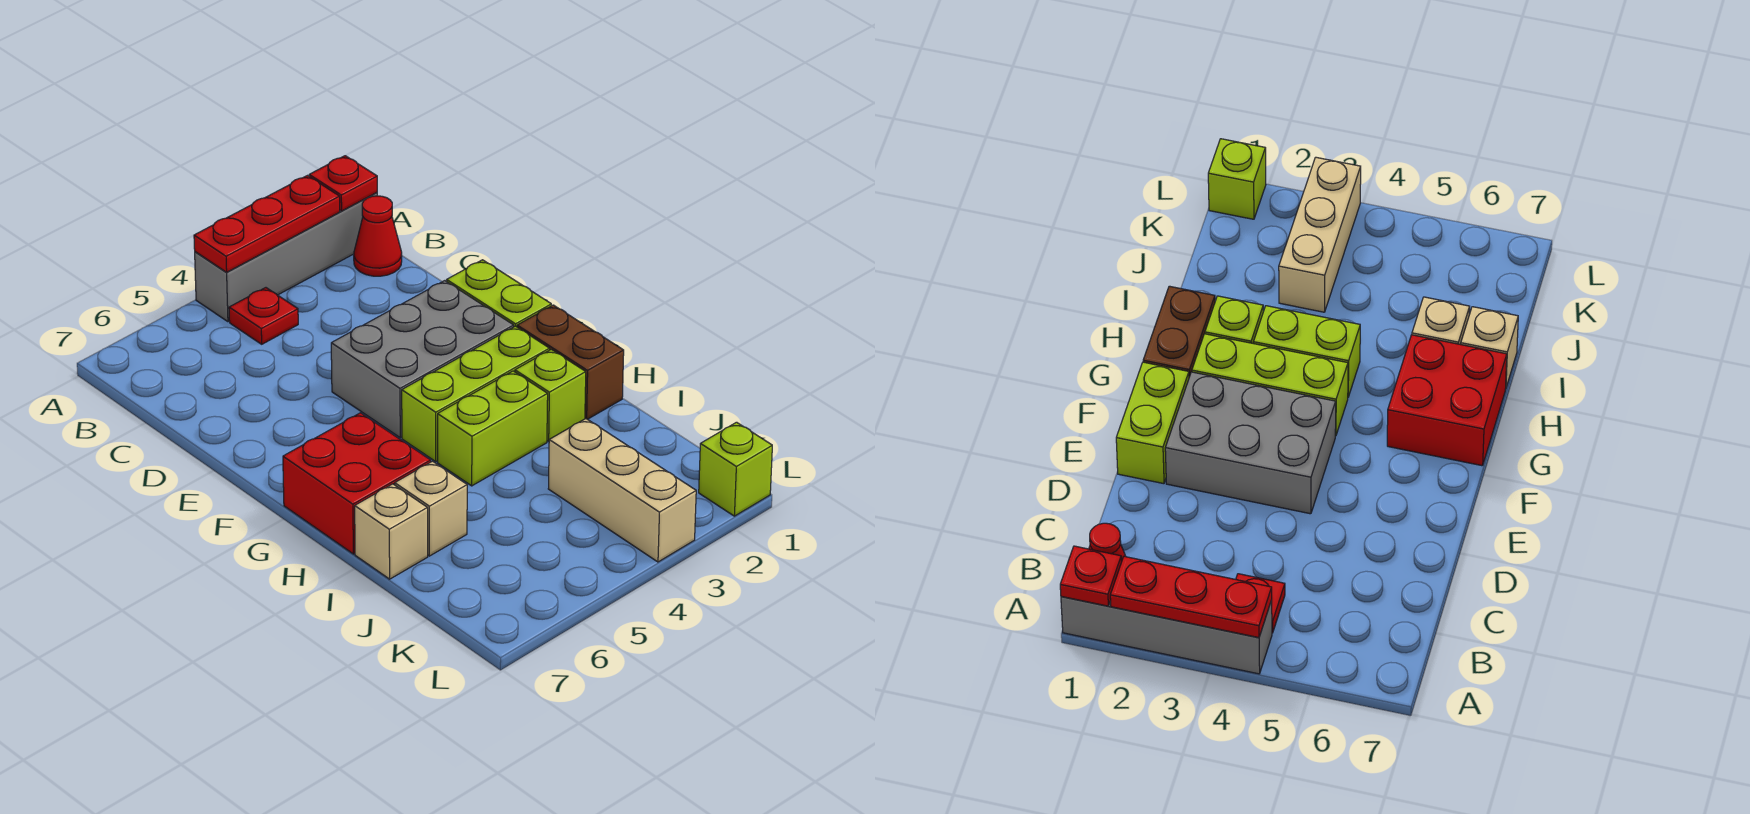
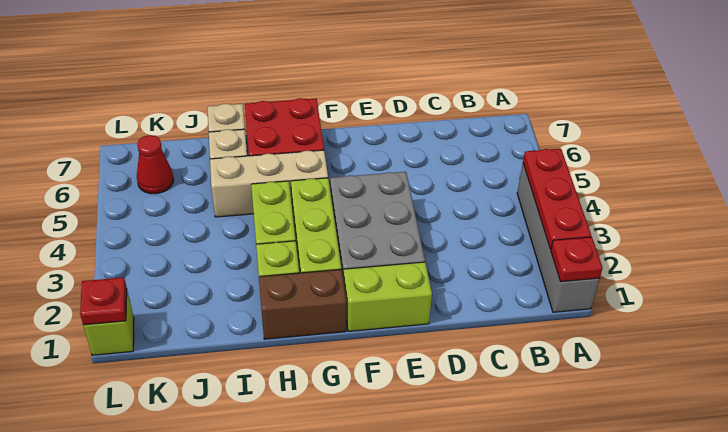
red cone B1 level 1 -> red cone K6 level 1
red plate B4 level 1 -> red plate L1 level 2
tan brick J3:L3 level 1 -> tan brick G5:I5 level 1

